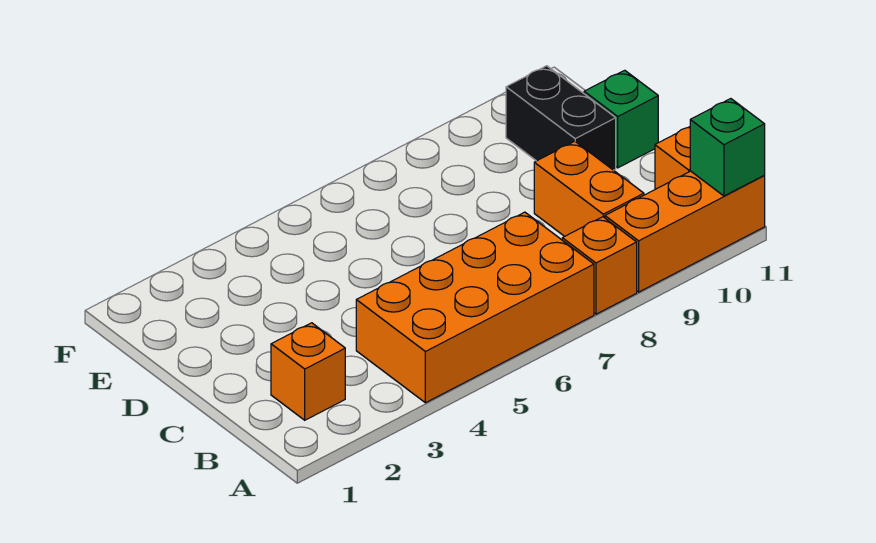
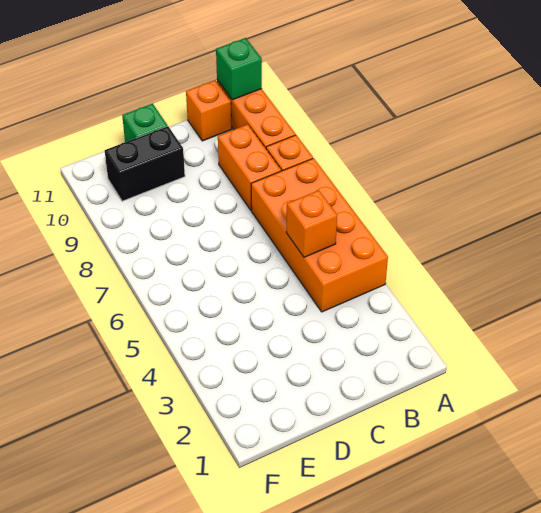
orange brick B2 level 1 -> orange brick B5 level 2
orange brick B9:C9 level 1 -> orange brick B8:B9 level 1

